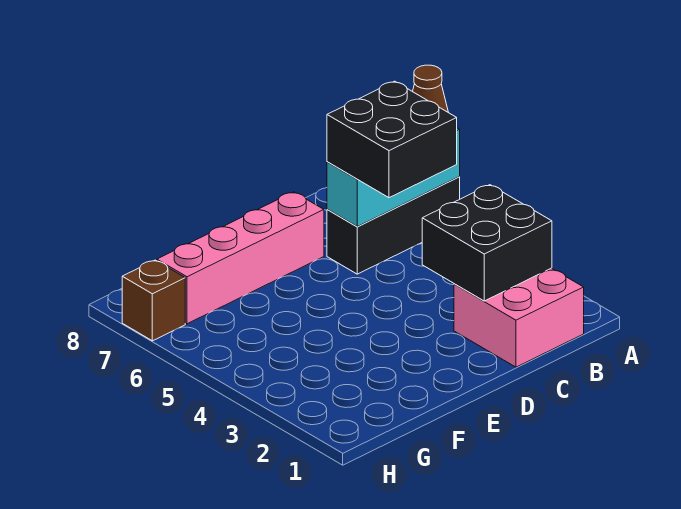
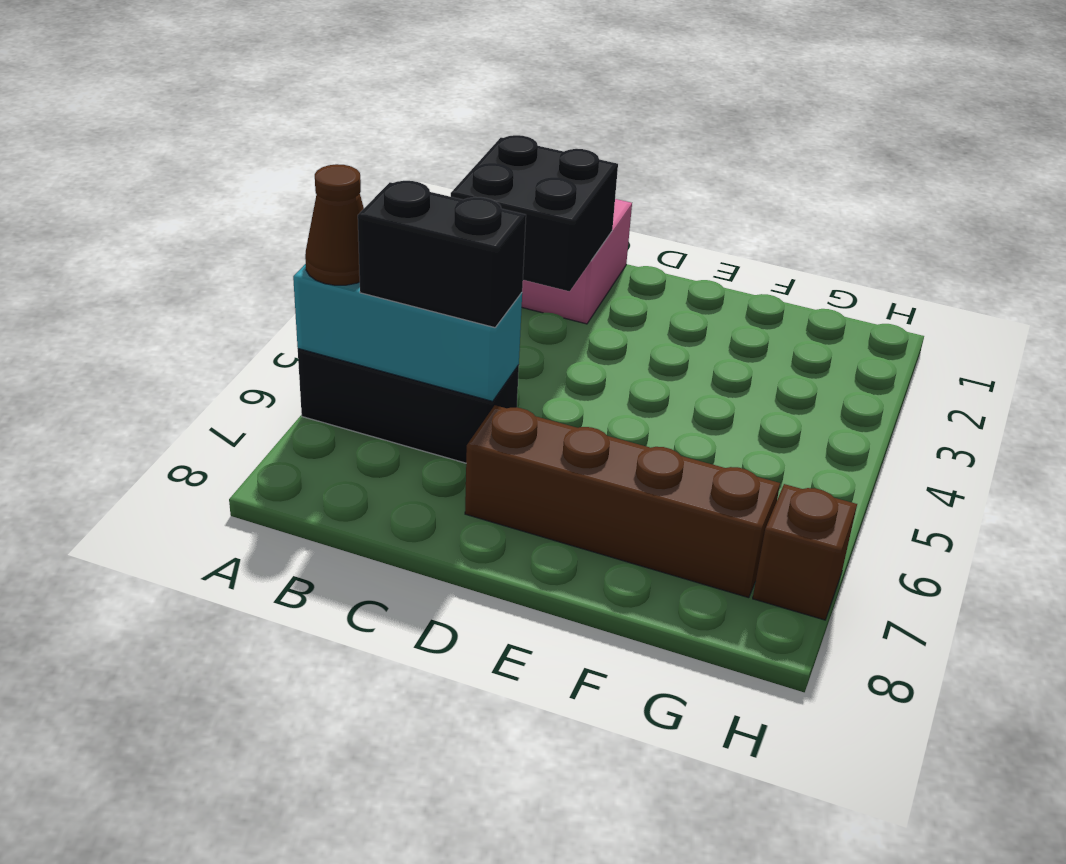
black brick B5:C6 level 3 -> black brick B6:C6 level 3
pink brick D7:G7 level 1 -> brown brick D7:G7 level 1

